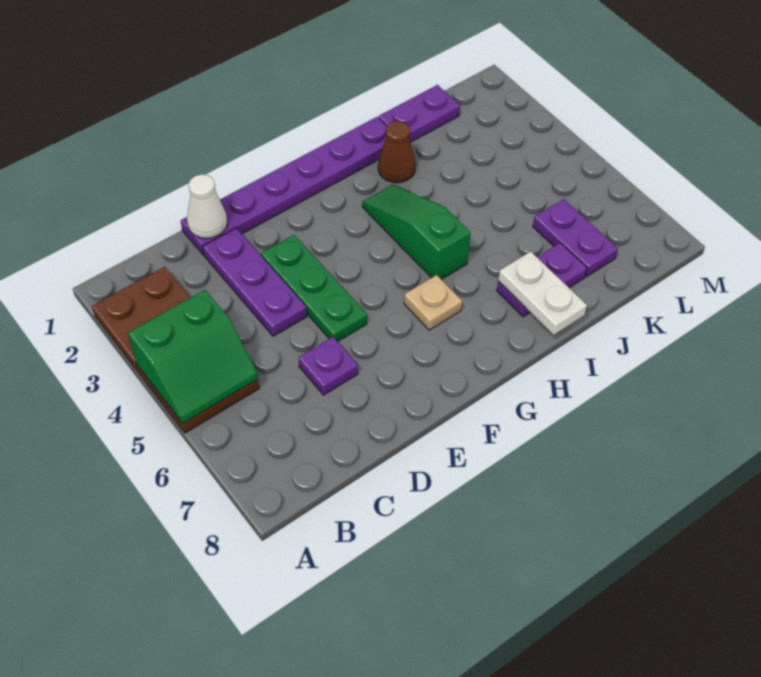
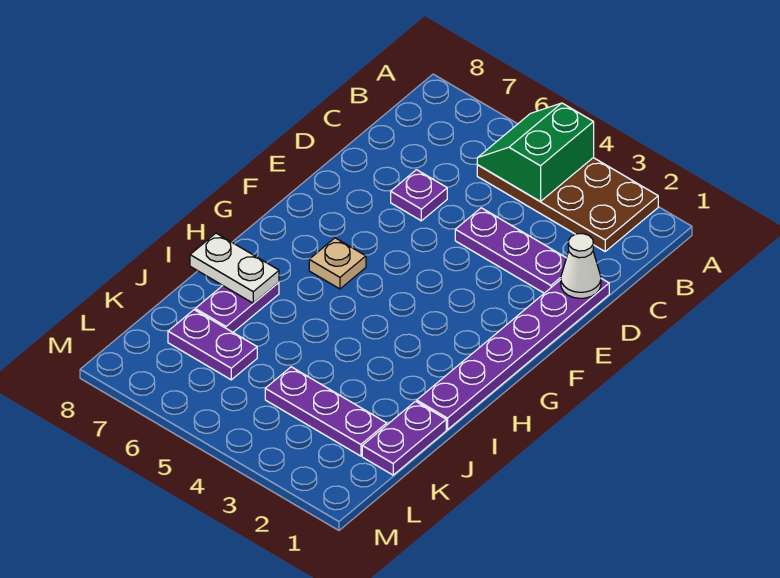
green plate E3:E5 level 1 -> none
green slope H3:H5 level 1 top 5 -> none
brown cone I2 level 1 -> none
none -> purple plate K2:K4 level 1

